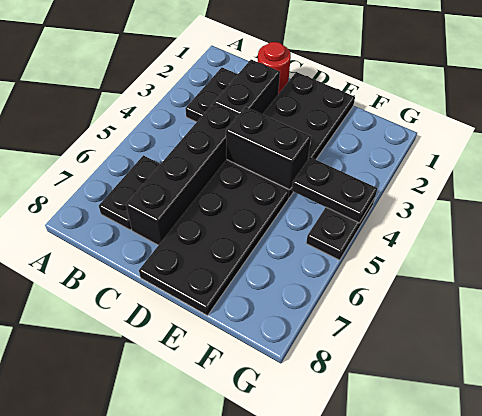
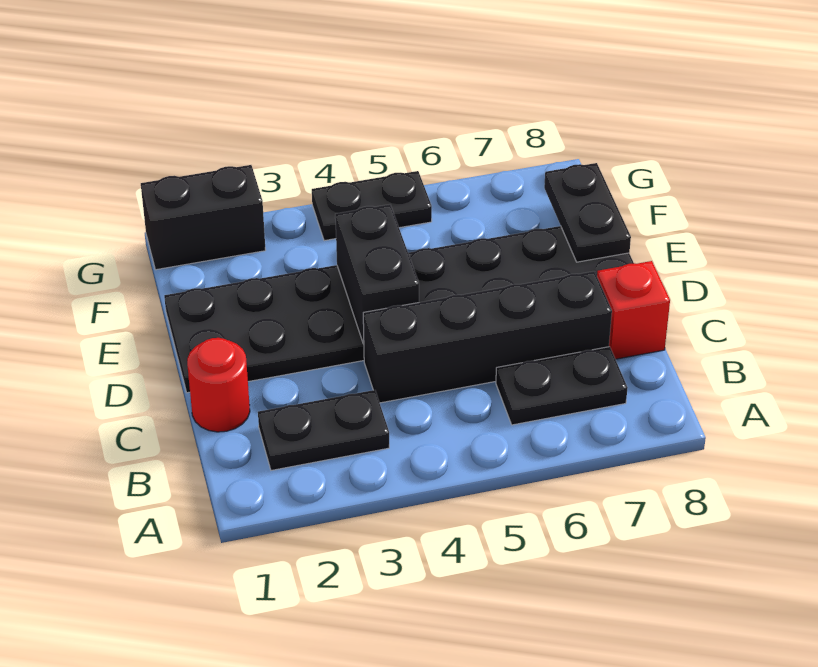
black brick C2:C3 level 1 -> black brick G1:G2 level 1
none -> red brick C8 level 1
black plate F4:G4 level 2 -> black plate E8:F8 level 2

